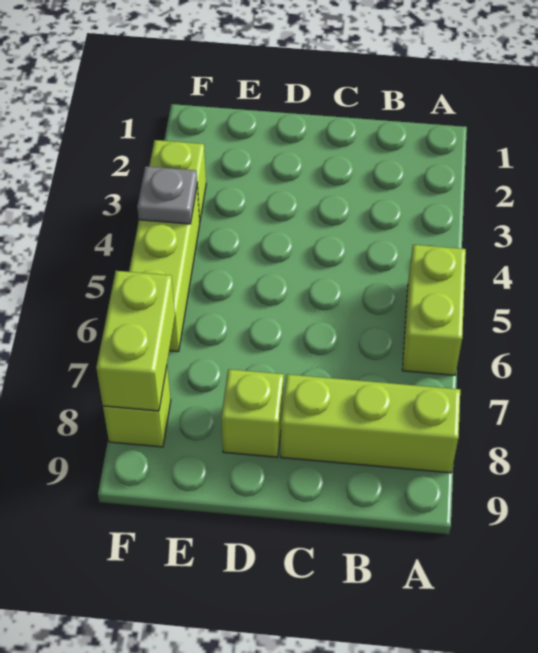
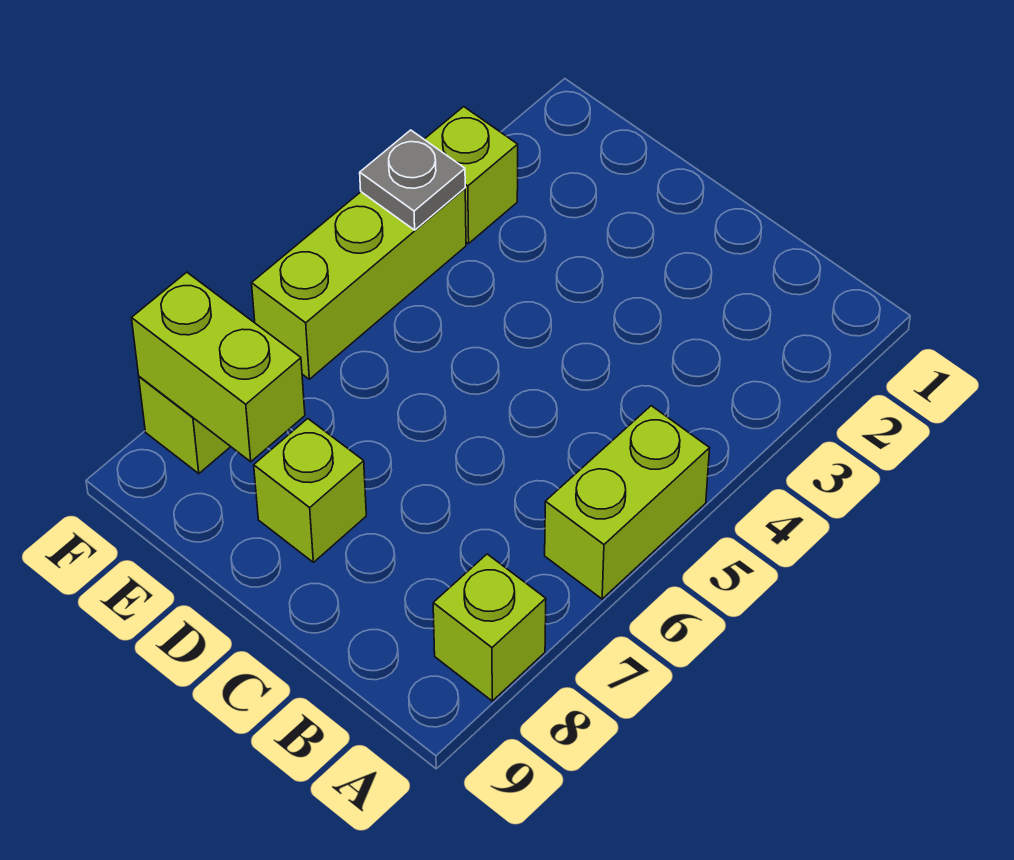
lime brick A8:C8 level 1 -> lime brick A8 level 1
lime brick F7:F8 level 2 -> lime brick E8:F8 level 2

